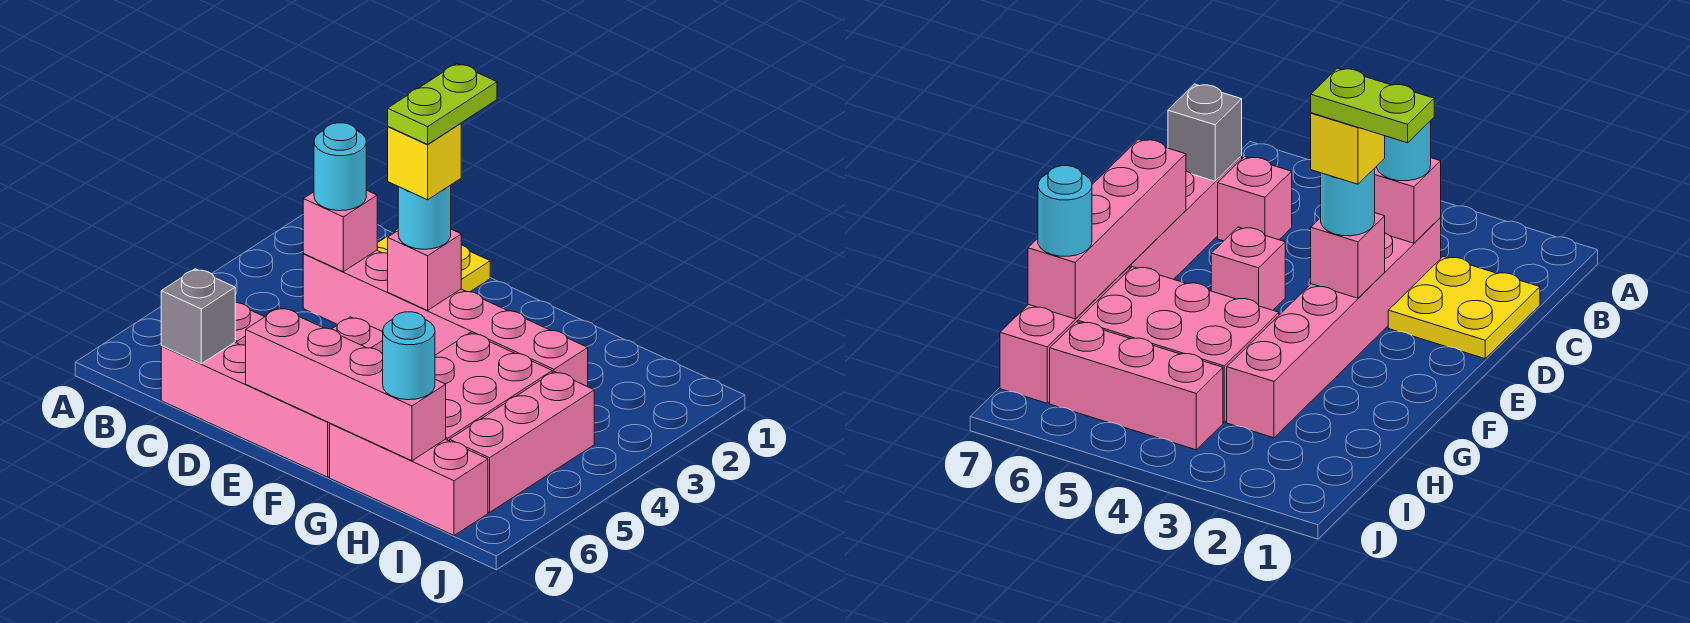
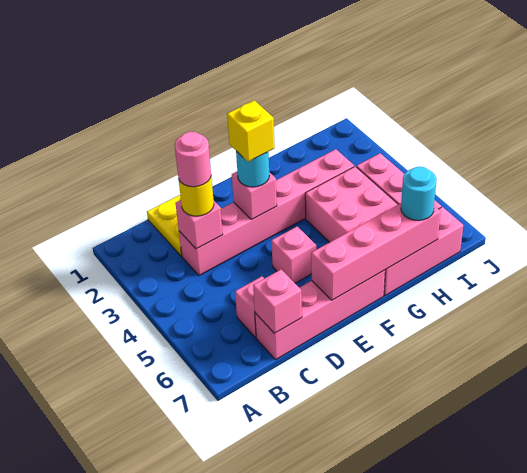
cyan round brick C3 level 3 -> yellow round brick C3 level 3
none -> pink round brick C3 level 4
grey brick C7 level 2 -> pink brick C7 level 2
lime plate E2:E3 level 5 -> none

